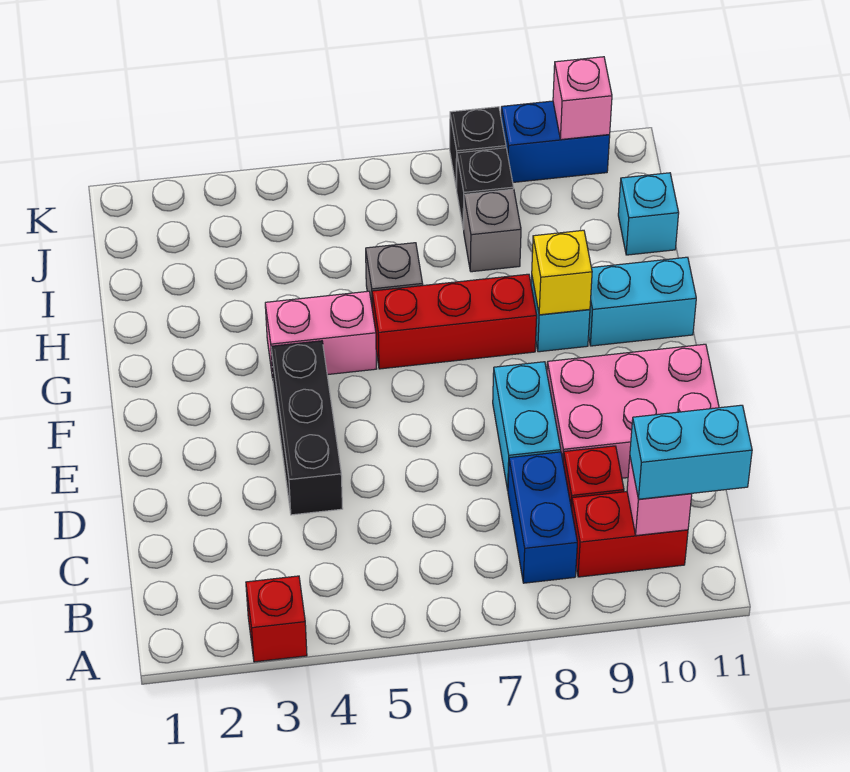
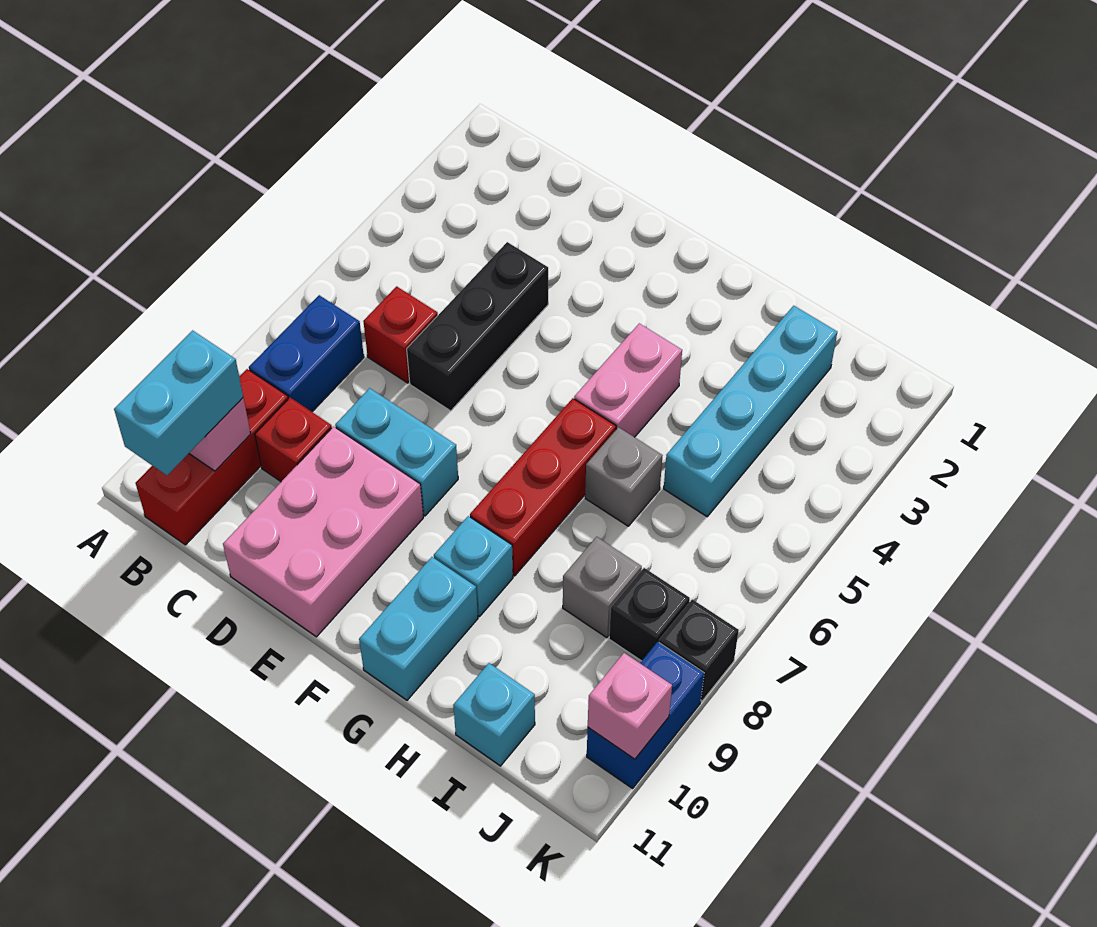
red brick A3 level 1 -> red brick C6 level 1
blue brick B8:C8 level 1 -> blue brick B7:B8 level 1
red brick B9:B10 level 1 -> red brick B9:B11 level 1
black brick D4:F4 level 1 -> black brick D4:D6 level 1
yellow brick G9 level 2 -> none
none -> cyan brick I2:I5 level 1

